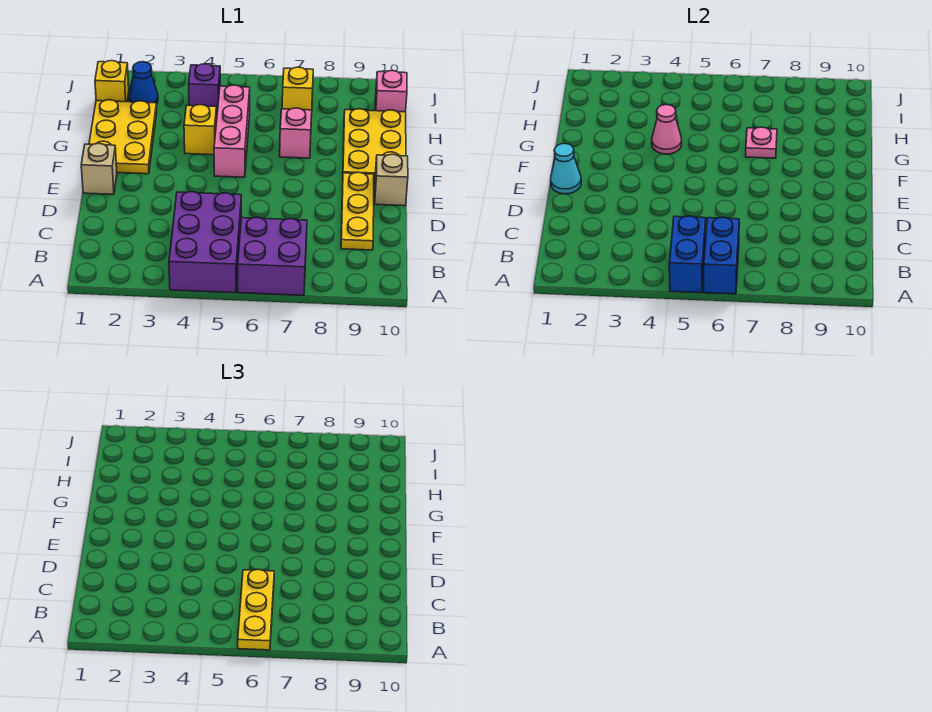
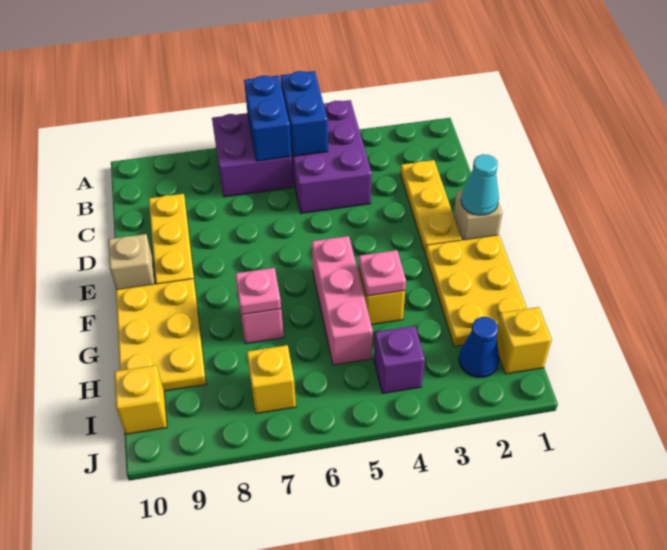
yellow plate A6:C6 level 3 -> yellow plate C2:E2 level 1
pink cone G4 level 2 -> pink plate G4 level 2
pink brick I10 level 1 -> yellow brick I10 level 1

